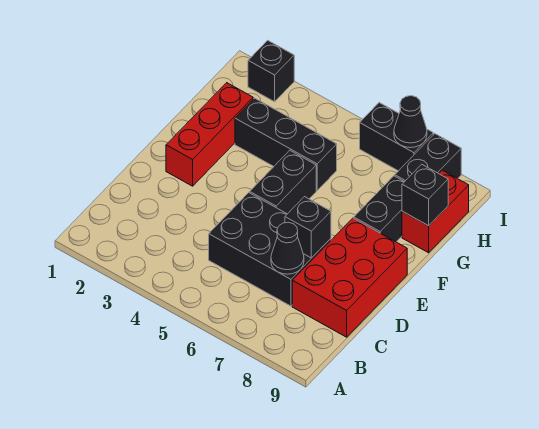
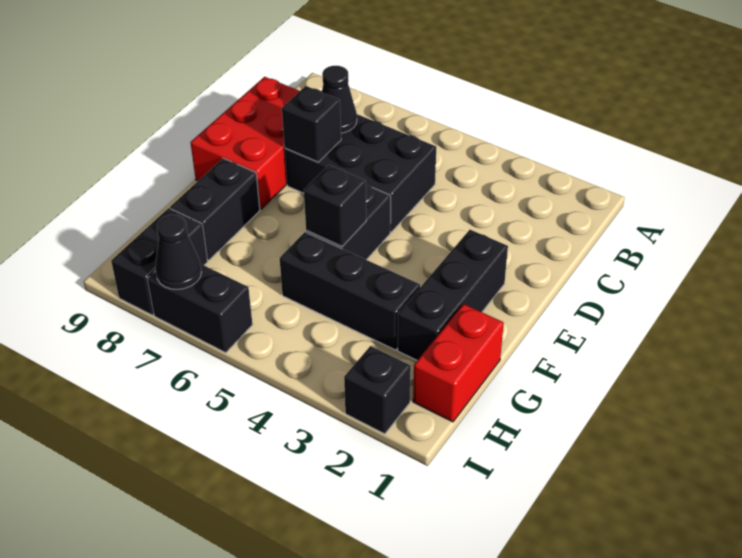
red brick E2:G2 level 1 -> black brick E2:G2 level 1
red brick G9:H9 level 1 -> red brick G1:H1 level 1
black brick G9 level 2 -> black brick F5 level 2

